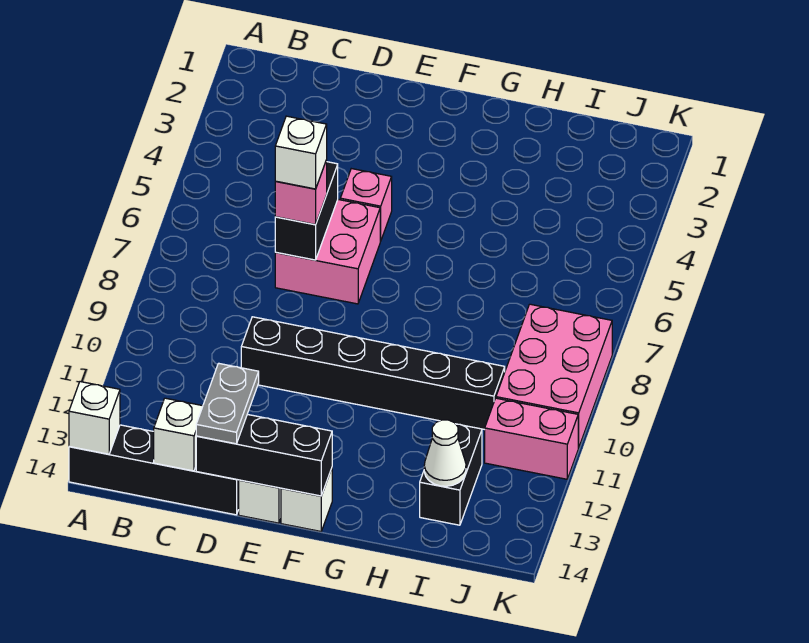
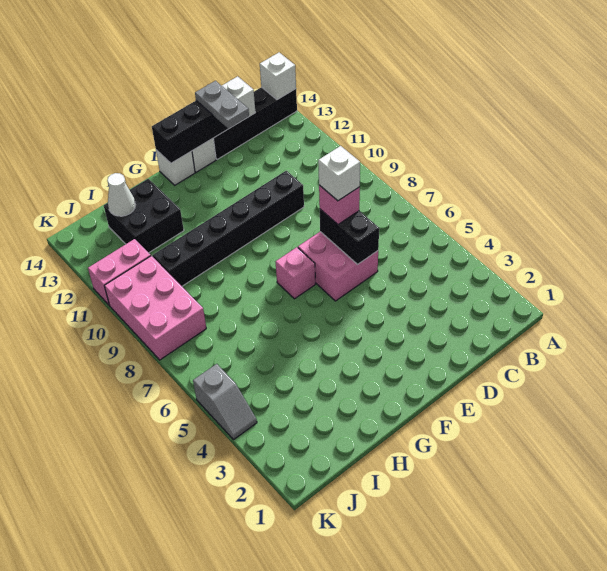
pink brick E5 level 1 -> pink brick F7 level 1
black brick I12:I13 level 1 -> black brick H12:I13 level 1
none -> grey slope K4:K5 level 1 top 5

